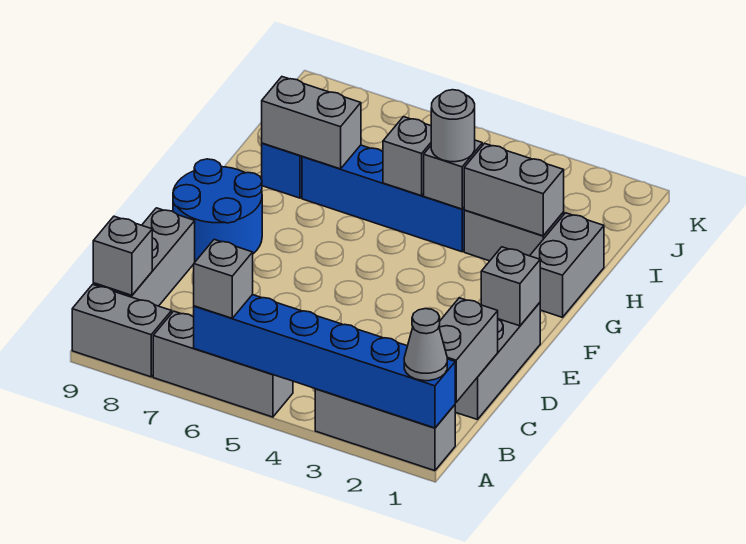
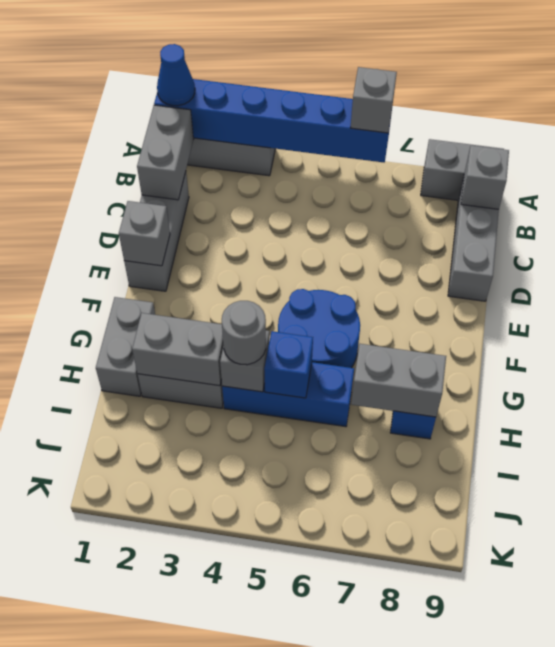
grey cone A1 level 3 -> blue cone A1 level 3
grey brick A5:A7 level 1 -> none
blue round brick E8:F9 level 1 -> blue round brick F5:G6 level 1
blue brick H4:H7 level 1 -> blue brick H4:H6 level 1
grey brick H5 level 2 -> blue brick H5 level 2

